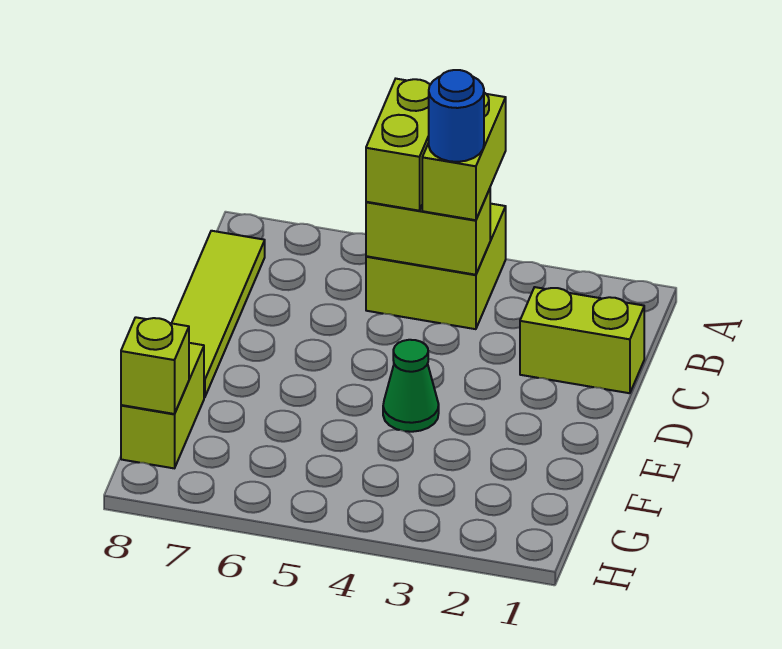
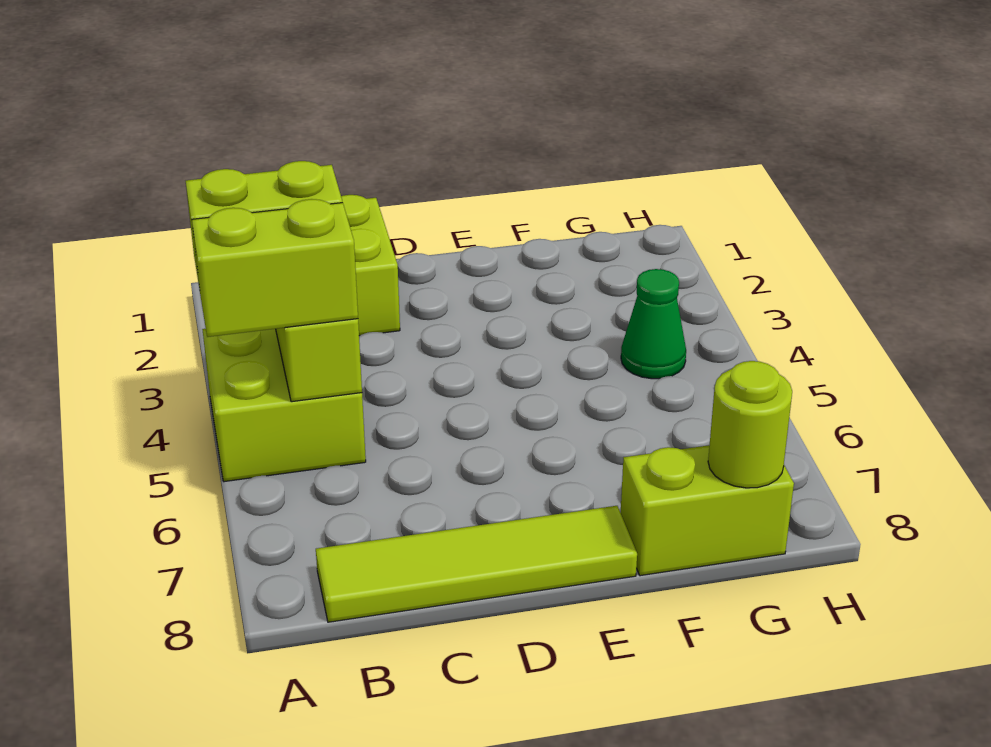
blue round brick B4 level 4 -> none
green cone E4 level 1 -> green cone G4 level 1
lime brick G8 level 2 -> lime round brick G8 level 2

